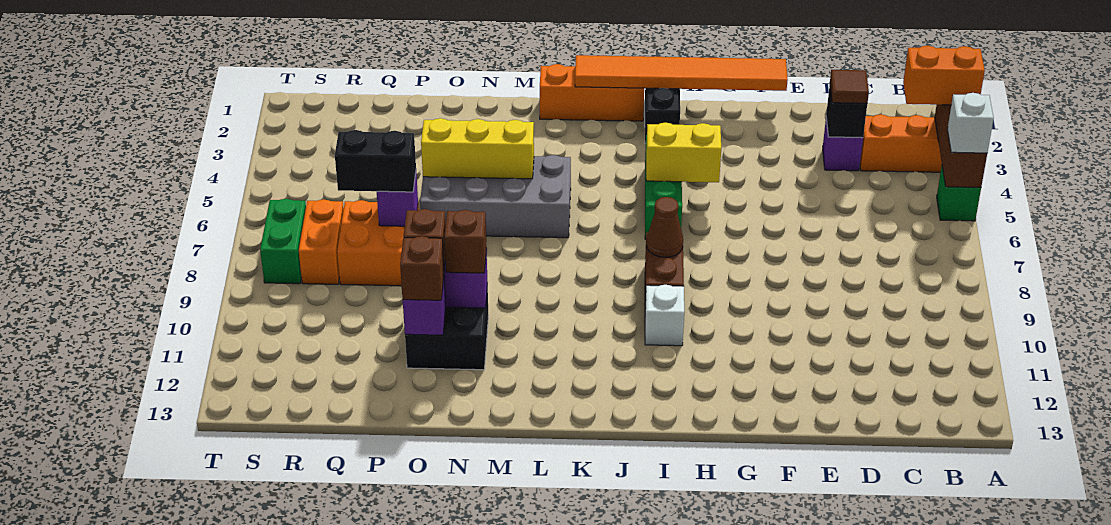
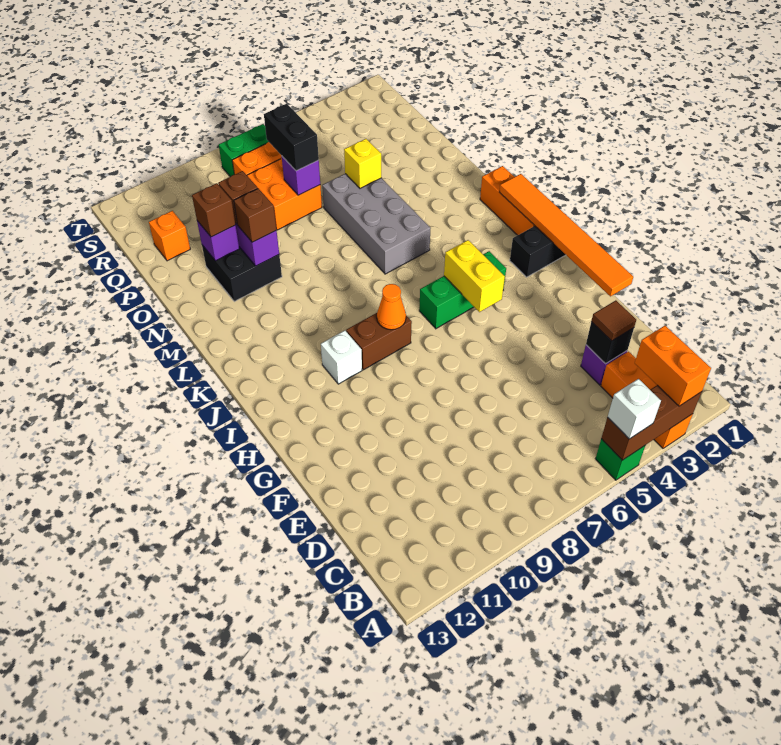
brown cone I8 level 2 -> orange cone I8 level 2
yellow brick M5:O5 level 2 -> yellow brick O5 level 2
none -> orange brick Q12 level 1

